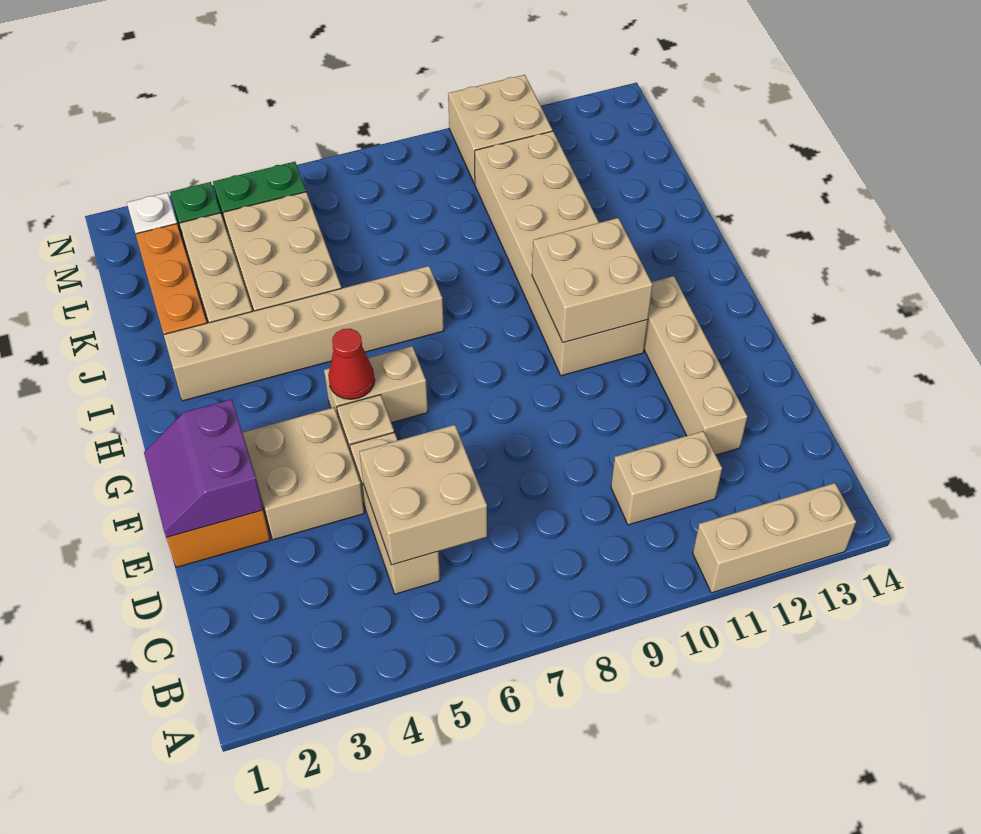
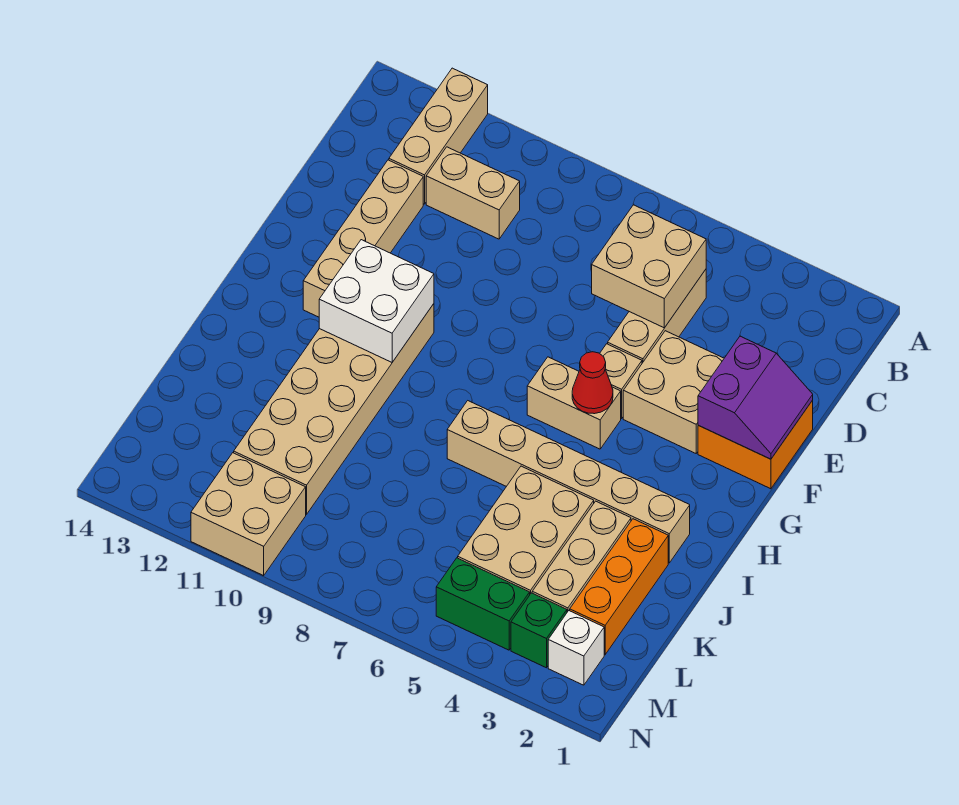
tan brick A11:A13 level 1 -> tan brick A12:C12 level 1
tan brick G10:H11 level 2 -> white brick G10:H11 level 2

